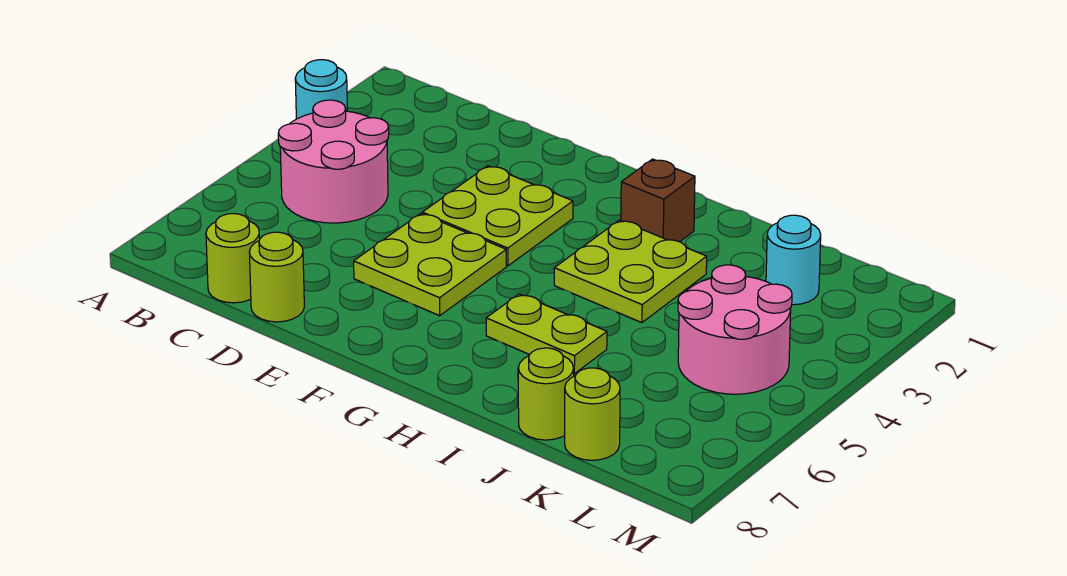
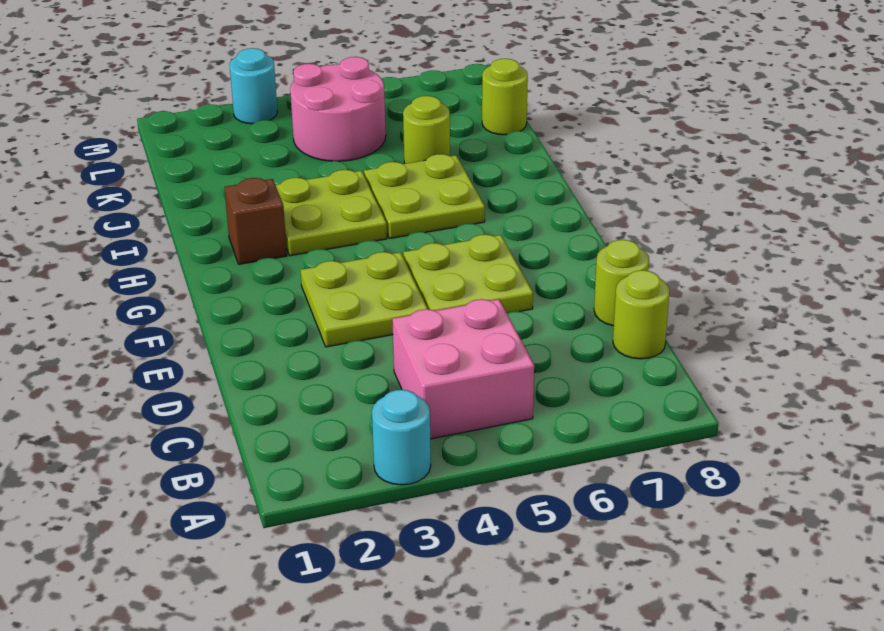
pink round brick B4:C5 level 1 -> pink brick B4:C5 level 1
lime plate H6:I6 level 1 -> lime plate H5:I6 level 1
lime round brick J8 level 1 -> lime round brick J6 level 1
cyan round brick K2 level 1 -> cyan round brick M3 level 1

